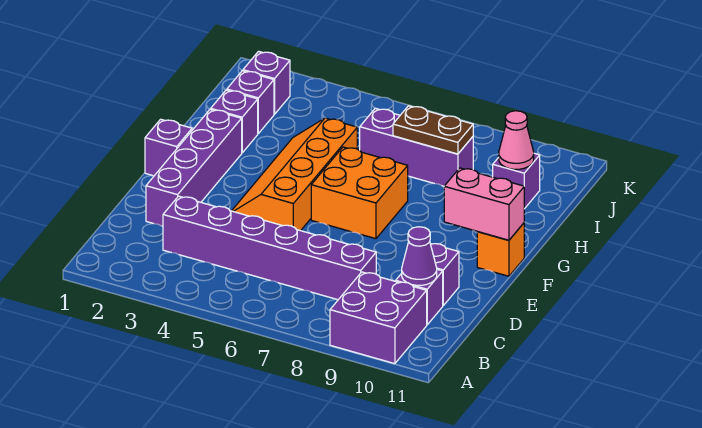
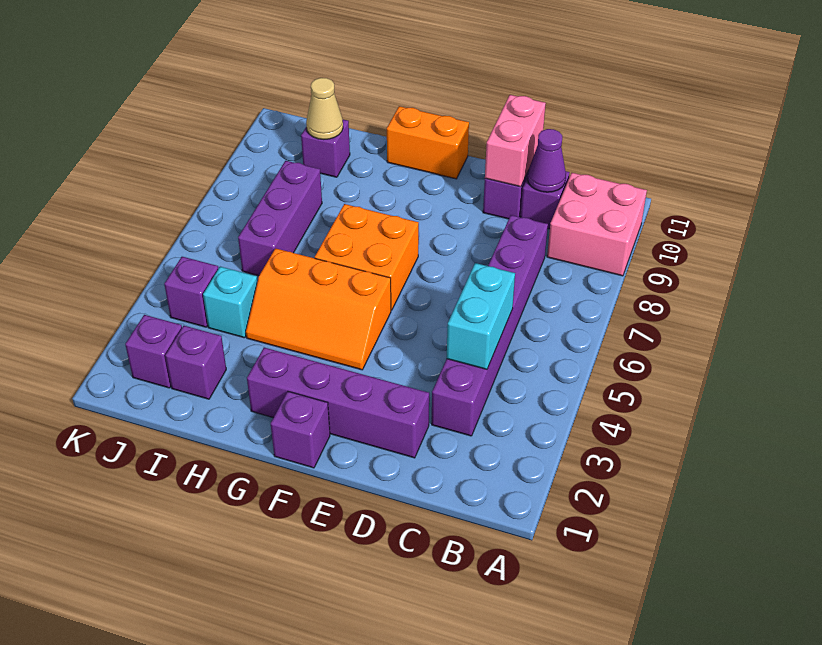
purple brick A9:B10 level 1 -> pink brick A9:B10 level 1
none -> cyan brick C4:C5 level 2
orange slope E4:H5 level 1 top 5 -> orange slope F4:H5 level 1 top 5
pink brick F10:F11 level 2 -> pink brick D10:D11 level 2
orange brick F11 level 1 -> orange brick F11:G11 level 1
purple brick H2 level 1 -> purple brick J4 level 1
none -> cyan brick I4 level 1
brown plate I7:I8 level 2 -> none
pink cone I10 level 2 -> tan cone I10 level 2

